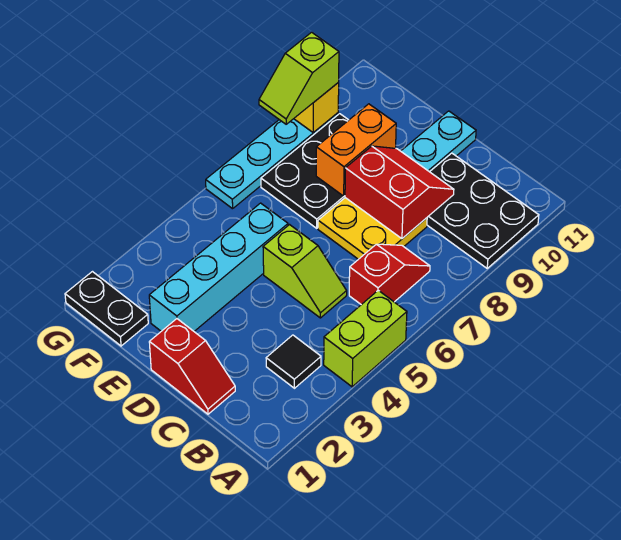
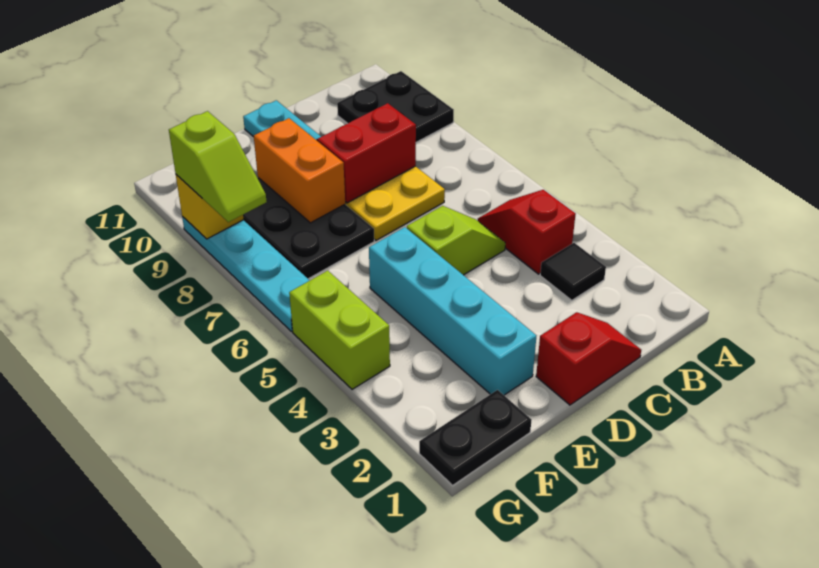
lime brick A4:A5 level 1 -> lime brick G4:G5 level 1
black plate A9:C10 level 1 -> black plate A9:B10 level 1
red slope B6:B7 level 1 top 6 -> red slope B4:B5 level 1 top 4

